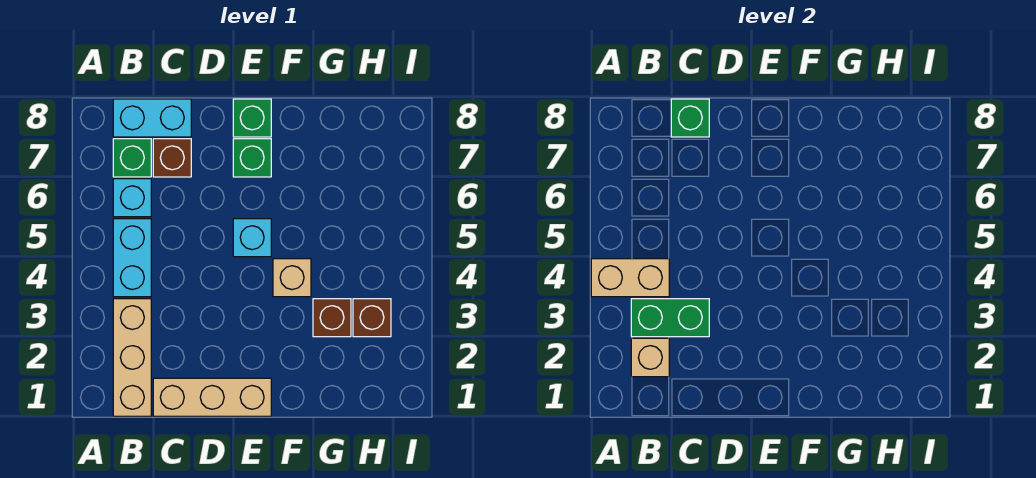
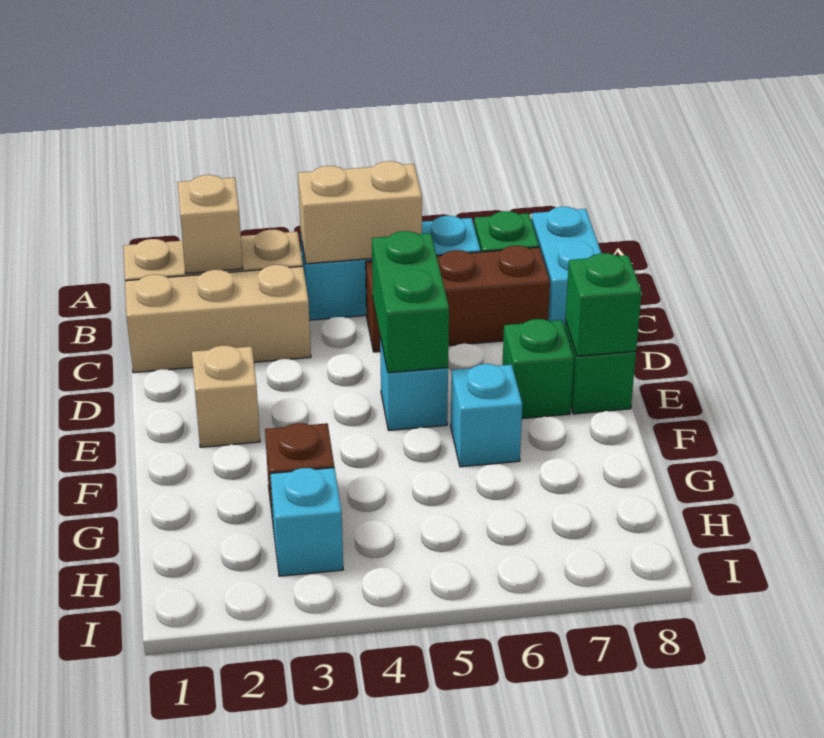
tan brick A4:B4 level 2 -> tan brick B4:B5 level 2
green brick B3:C3 level 2 -> green brick D5:E5 level 2
tan brick C1:E1 level 1 -> tan brick C1:C3 level 1
brown brick C7 level 1 -> brown brick C5:C7 level 1
green brick C8 level 2 -> green brick E8 level 2
tan brick F4 level 1 -> tan brick E2 level 1
none -> cyan brick F6 level 1
brown brick H3 level 1 -> cyan brick H3 level 1

